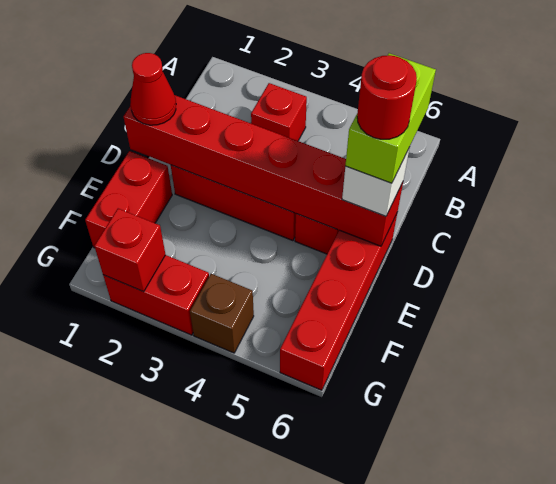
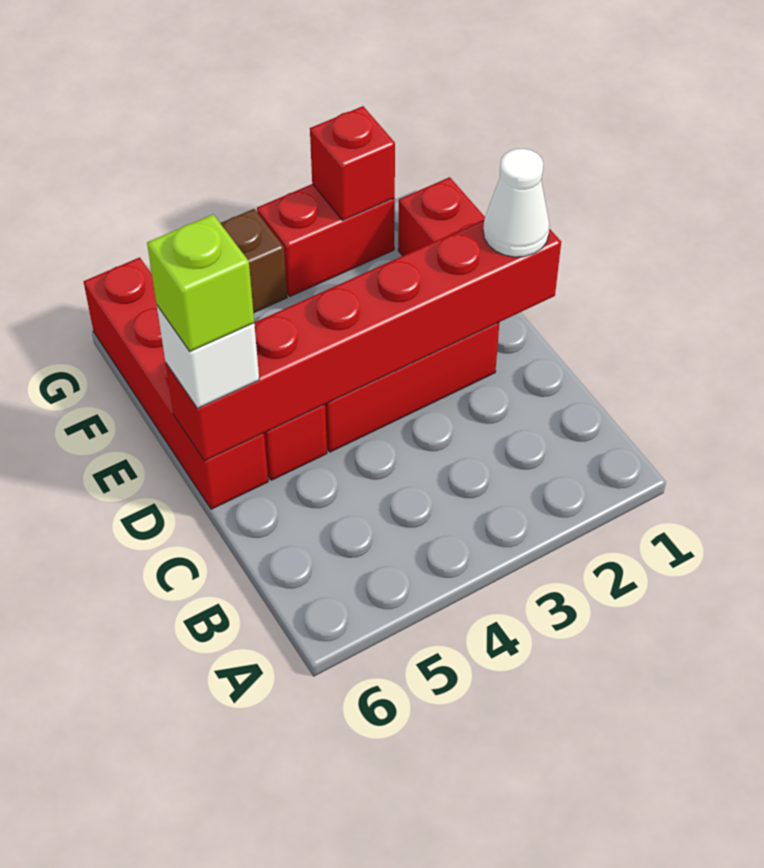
red brick B3 level 1 -> none
lime brick C6:D6 level 4 -> lime brick D6 level 4
red cone D1 level 3 -> white cone D1 level 3
red round brick D6 level 5 -> none

